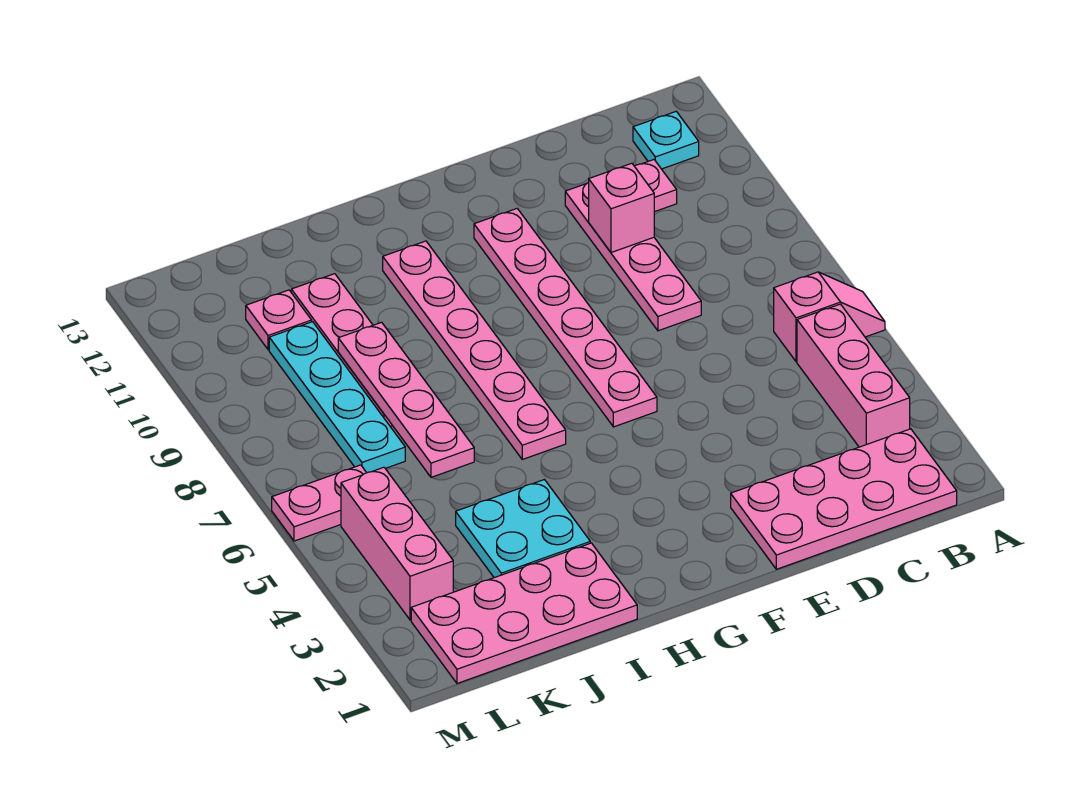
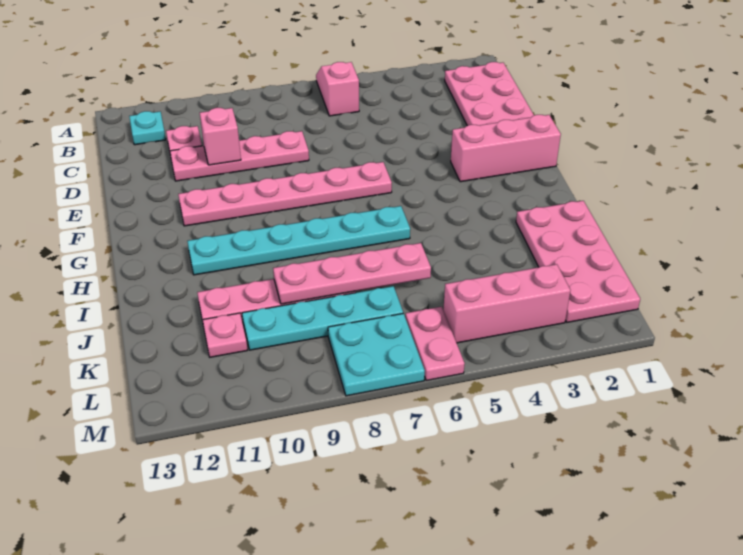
pink brick B3:B5 level 1 -> pink brick F1:F3 level 1
pink plate H6:H11 level 1 -> cyan plate H6:H11 level 1
cyan plate I3:J4 level 1 -> cyan plate L7:M8 level 1

